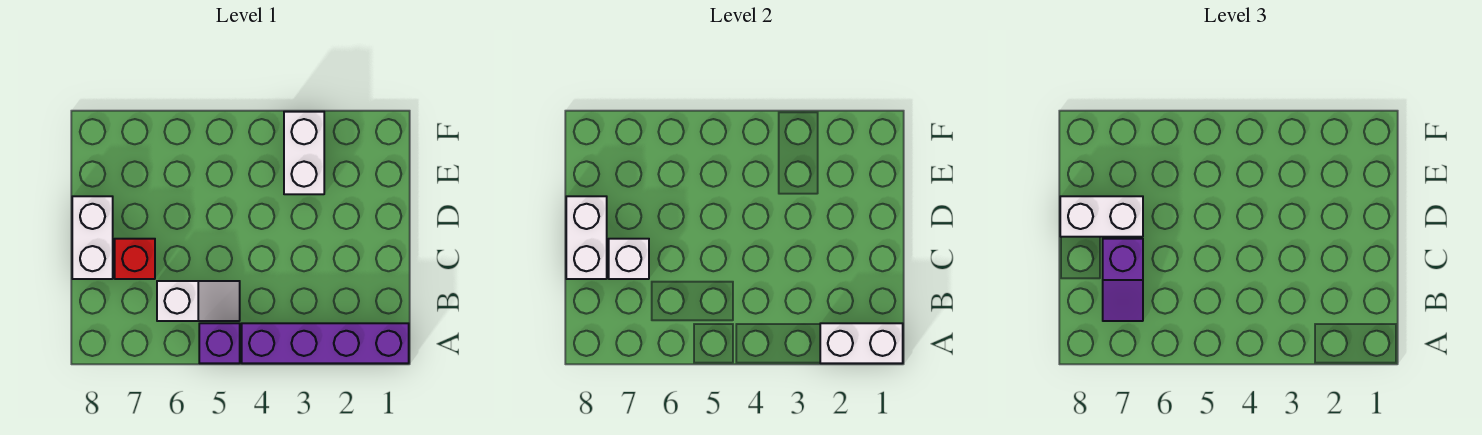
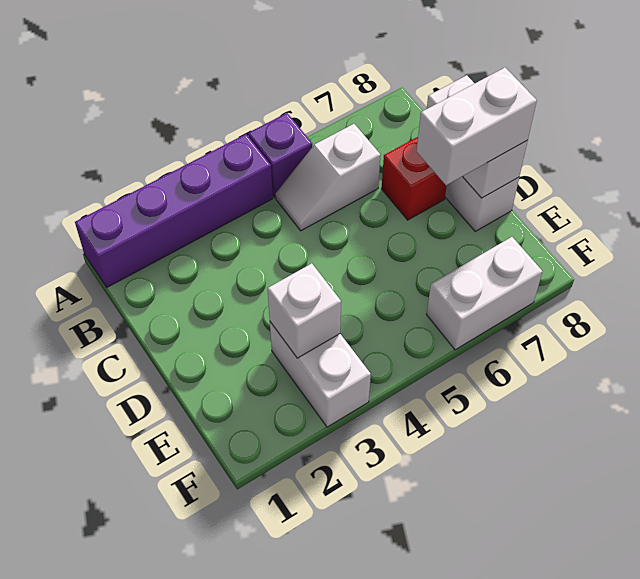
white brick A1:A2 level 2 -> white brick F6:F7 level 1
purple slope B7:C7 level 3 top C -> none
white brick C7 level 2 -> white brick E3 level 2

